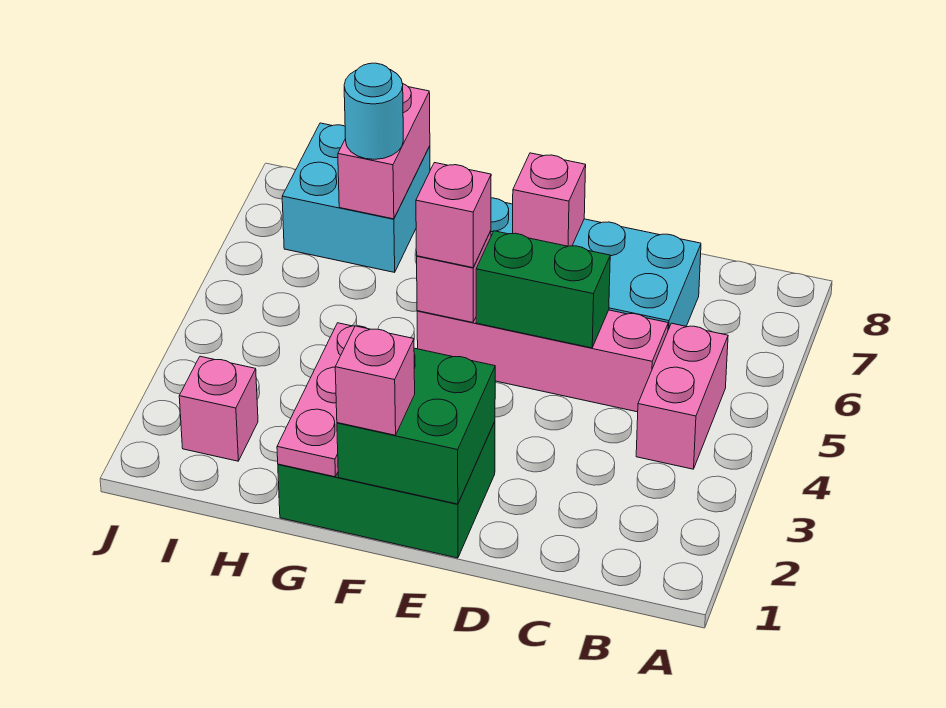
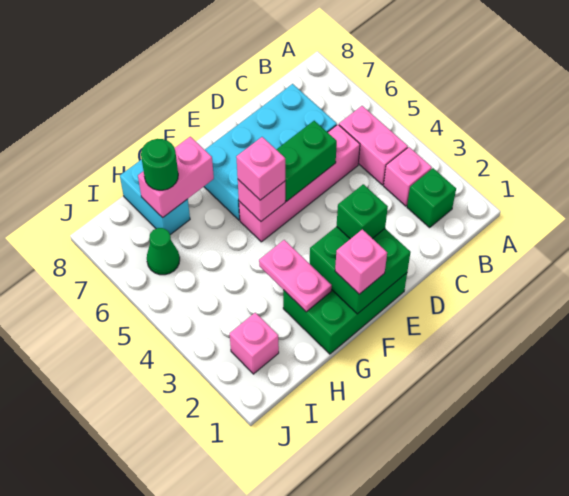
none -> green brick B2 level 1
none -> green brick E2 level 3
pink brick E7 level 2 -> pink brick B3 level 1
pink plate G1:G3 level 2 -> pink plate G2:G3 level 2
cyan brick H7:I8 level 1 -> cyan brick H7:H8 level 1
pink brick H7:H8 level 2 -> pink brick G7:H7 level 2
cyan round brick H7 level 3 -> green round brick H7 level 3
none -> green cone I6 level 1

